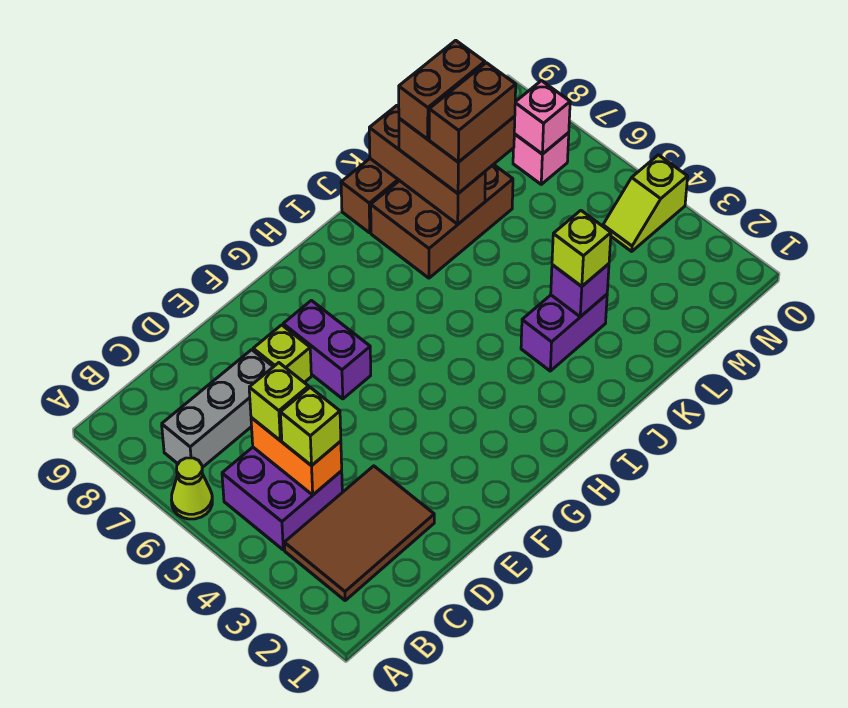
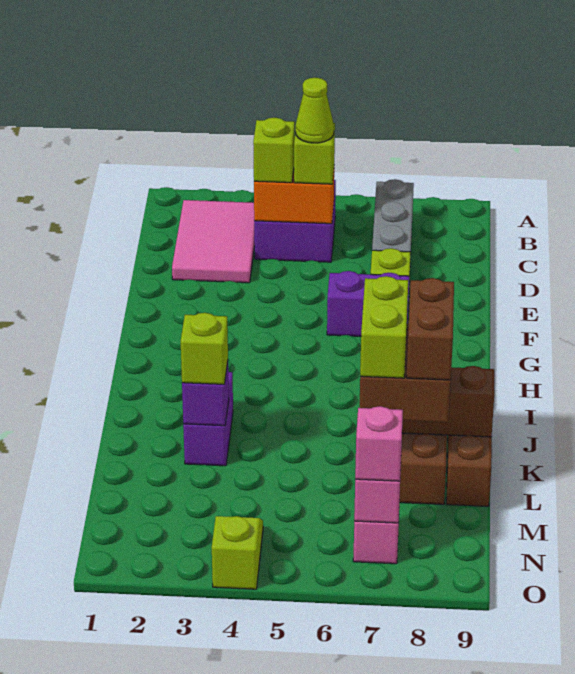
lime cone A6 level 1 -> lime cone C5 level 4
brown tile B2:D3 level 1 -> pink tile B2:D3 level 1
brown brick K7:L7 level 4 -> lime brick K7:L7 level 4
none -> pink brick N7 level 3

